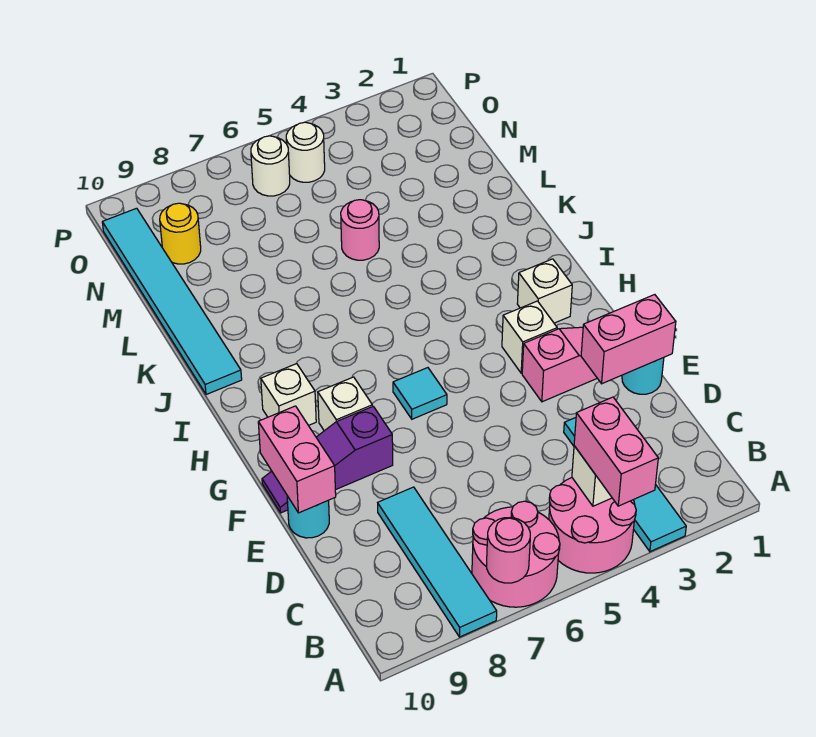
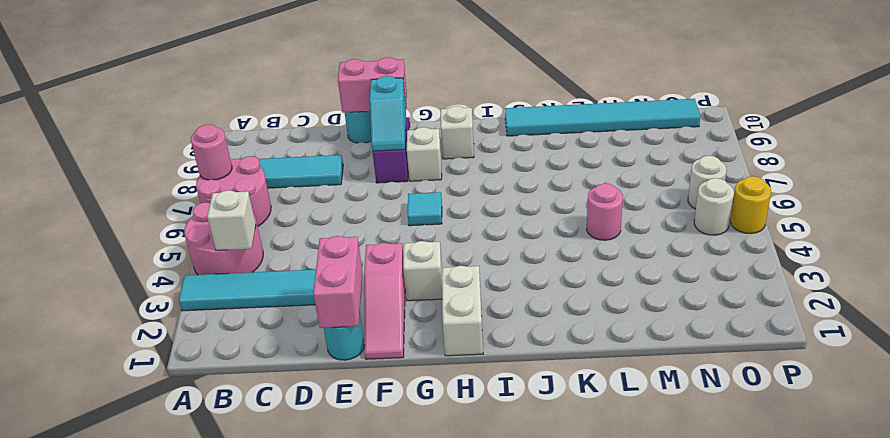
pink brick A4:B4 level 3 -> none
none -> cyan slope F8:F9 level 2 top 9
white brick H2 level 1 -> white brick H1:H2 level 1
yellow round brick N9 level 1 -> yellow round brick P5 level 1

